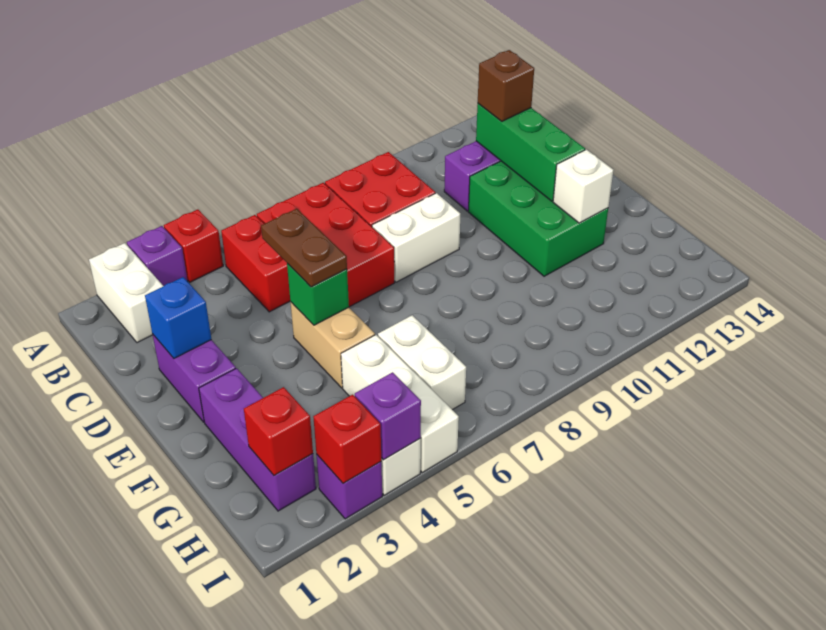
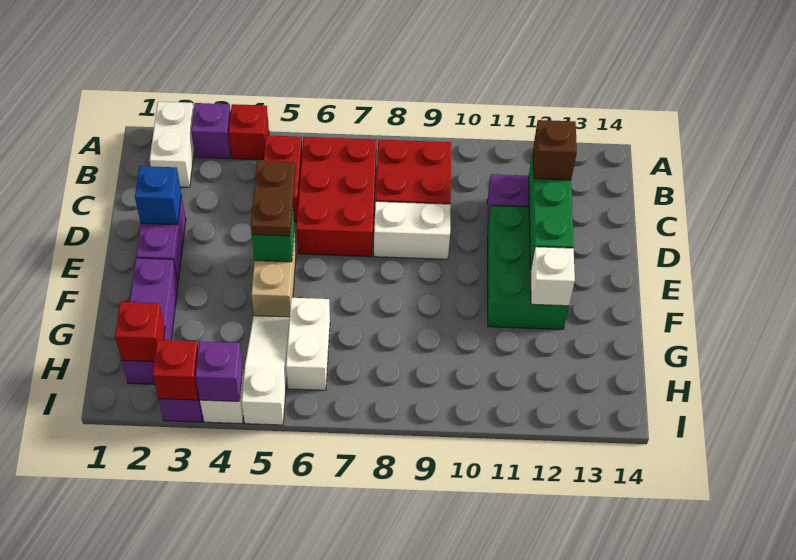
white brick G5:I5 level 1 -> white slope G5:I5 level 1 top I

